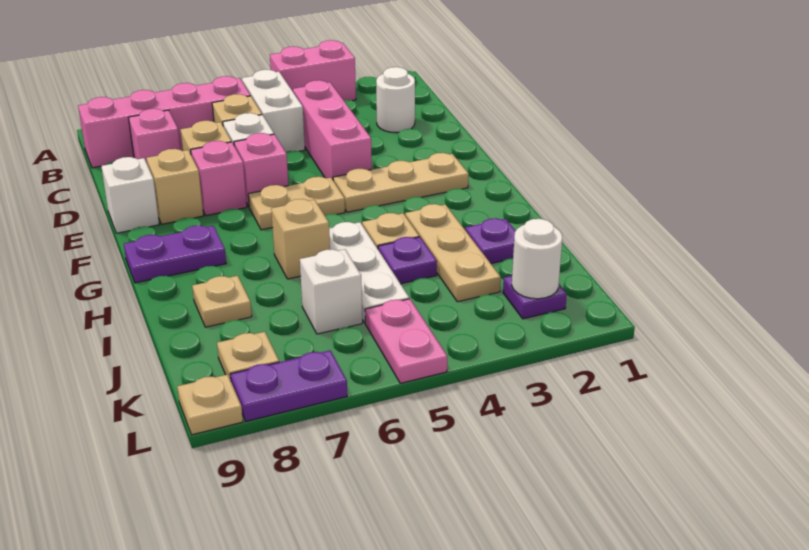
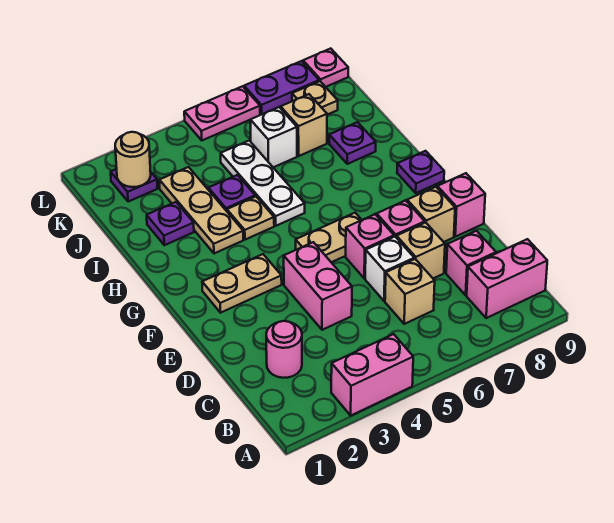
white brick B5:C5 level 1 -> none
pink brick B6:B9 level 1 -> pink brick B8:B9 level 1
white round brick C2 level 1 -> pink round brick C2 level 1
pink brick C4:E4 level 1 -> pink brick D4:E4 level 1
white brick E9 level 1 -> pink brick E9 level 1
tan plate F2:F4 level 1 -> tan plate F2:F3 level 1
purple plate G8:G9 level 1 -> purple plate G9 level 1
tan brick H6 level 1 -> tan brick J7 level 1
tan plate I8 level 1 -> purple plate I8 level 1
white round brick K2 level 2 -> tan round brick K2 level 2
pink plate K5:L5 level 1 -> pink plate L5:L6 level 1
tan plate L9 level 1 -> pink plate L9 level 1

